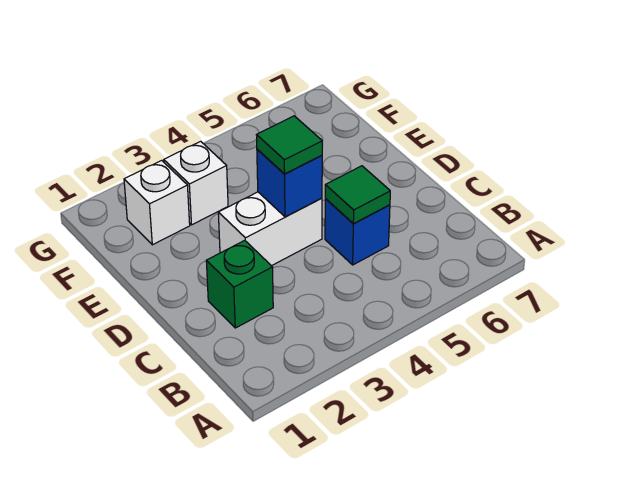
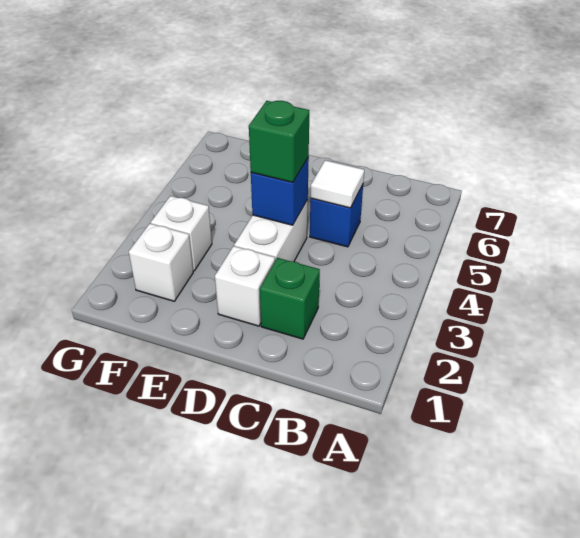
green tile C5 level 2 -> white tile C5 level 2
none -> white brick D2 level 1
green tile D4 level 3 -> green brick D4 level 3

